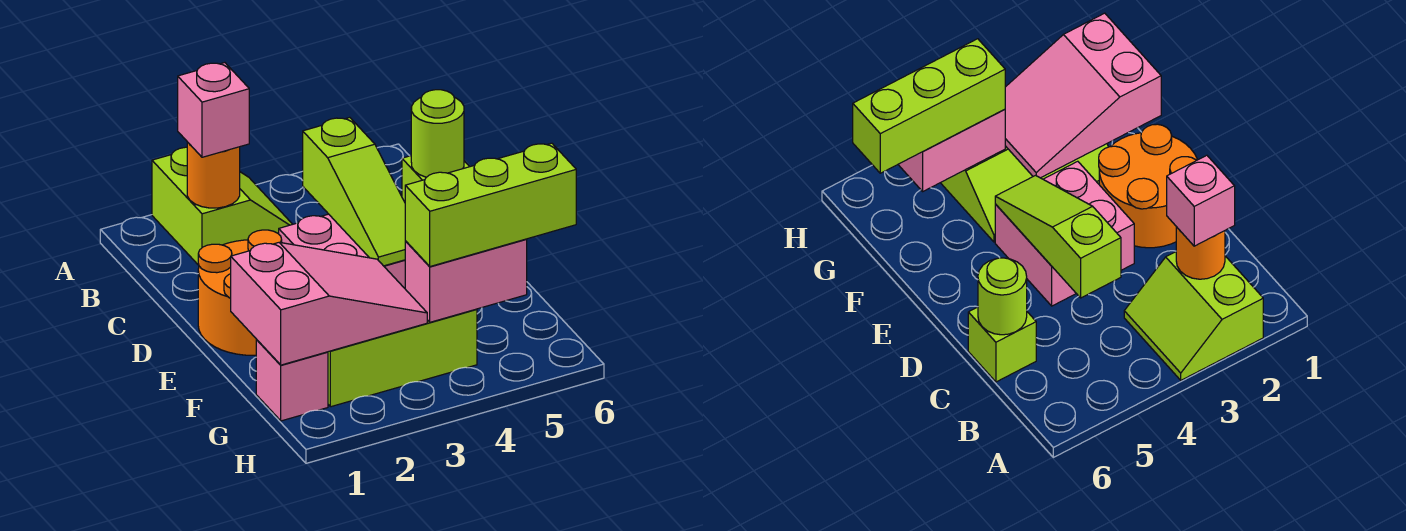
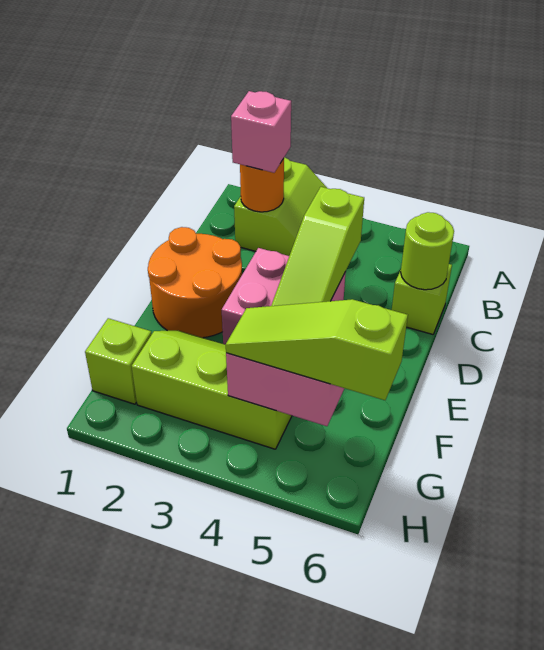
pink slope F1:G3 level 2 top 1 -> none
pink brick G1 level 1 -> lime brick G1 level 1
lime brick G4:G6 level 3 -> lime slope G4:G6 level 3 top 6

